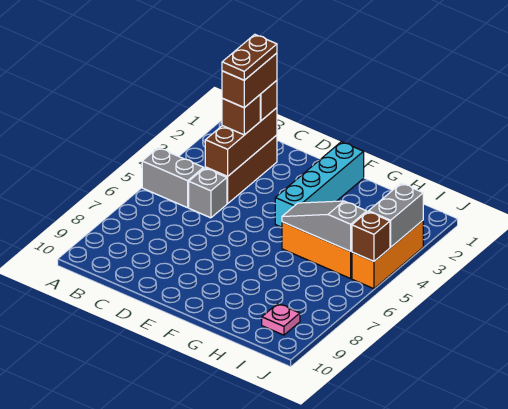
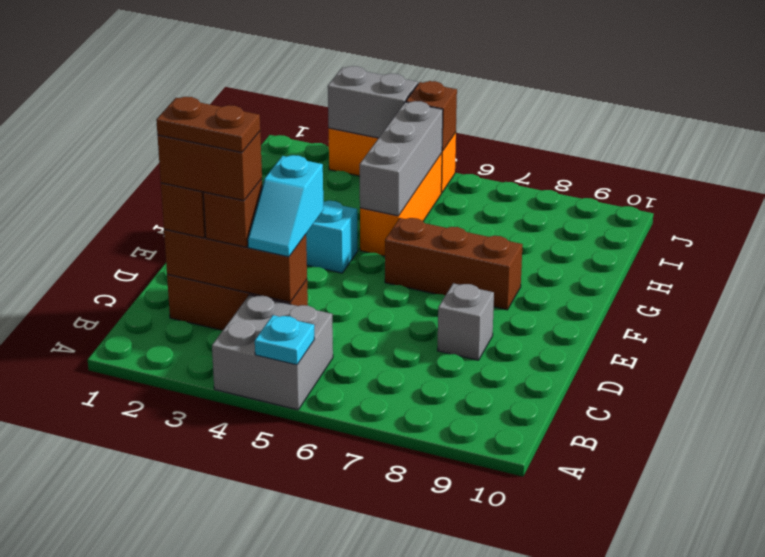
grey brick A5:B5 level 1 -> grey brick A4:B5 level 1
none -> cyan plate A5 level 2
none -> cyan slope C4:D4 level 3 top D
grey brick C5 level 1 -> grey brick D8 level 1
none -> brown brick F6:F8 level 1
grey slope G5:I5 level 2 top I -> grey brick G5:I5 level 2
pink plate I9 level 1 -> none

